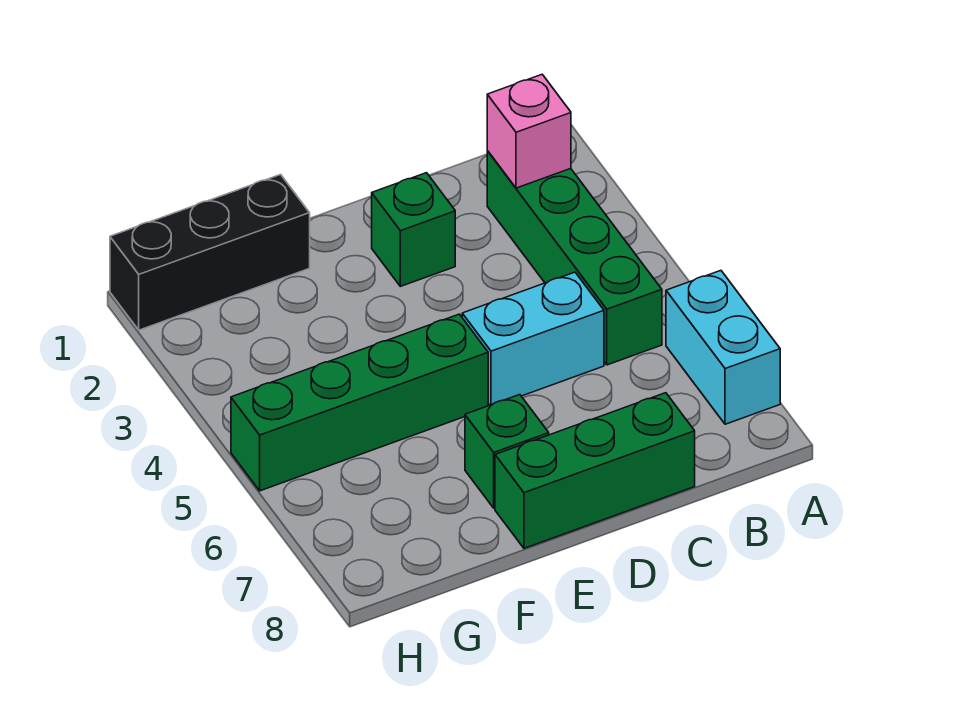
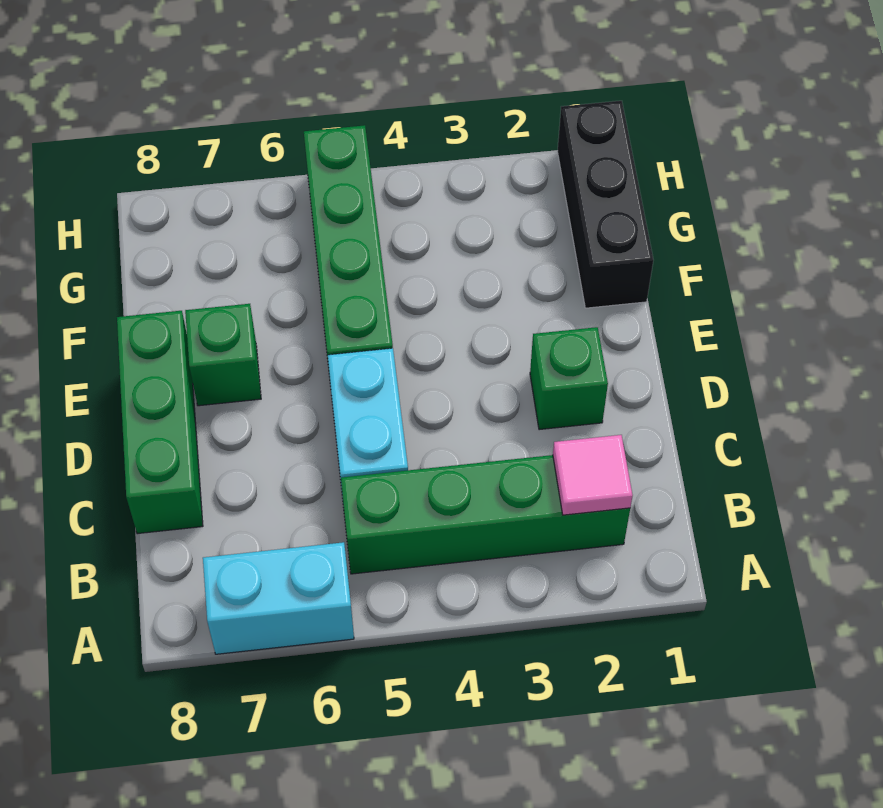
pink brick B2 level 2 -> pink tile B2 level 2

